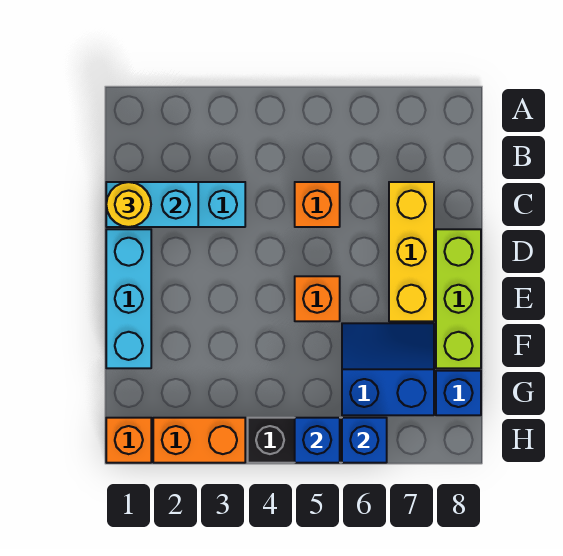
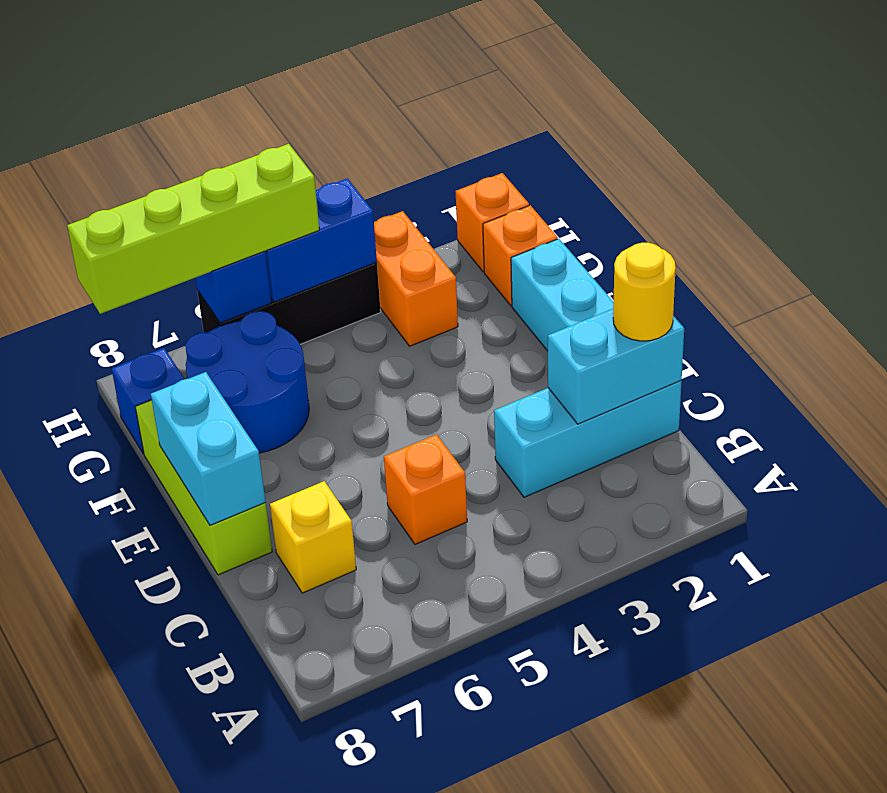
yellow brick C7:E7 level 1 -> yellow brick C7 level 1
none -> cyan brick D8:E8 level 2
orange brick E5 level 1 -> orange brick G1 level 1
blue slope F6:G7 level 1 top G -> blue round brick F6:G7 level 1
orange brick H2:H3 level 1 -> orange brick G3:H3 level 1
blue brick H5 level 2 -> blue brick H4:H5 level 2
none -> lime brick H5:H8 level 3

